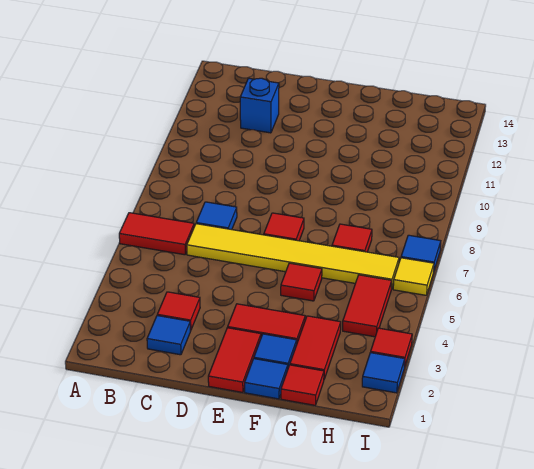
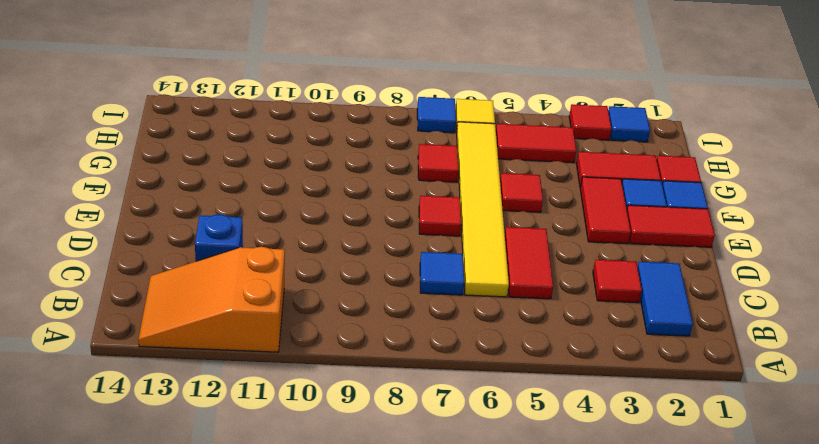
red tile A6:B6 level 1 -> red tile C5:D5 level 1
none -> orange slope A11:B13 level 1 top 11
blue tile C2 level 1 -> blue tile B2:C2 level 1

